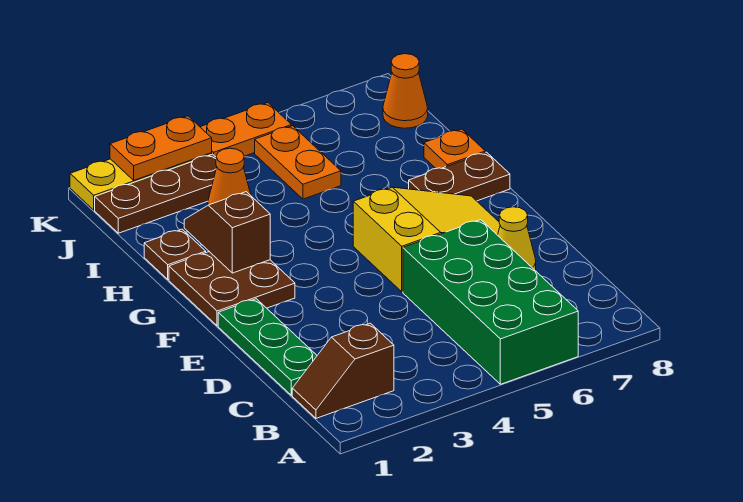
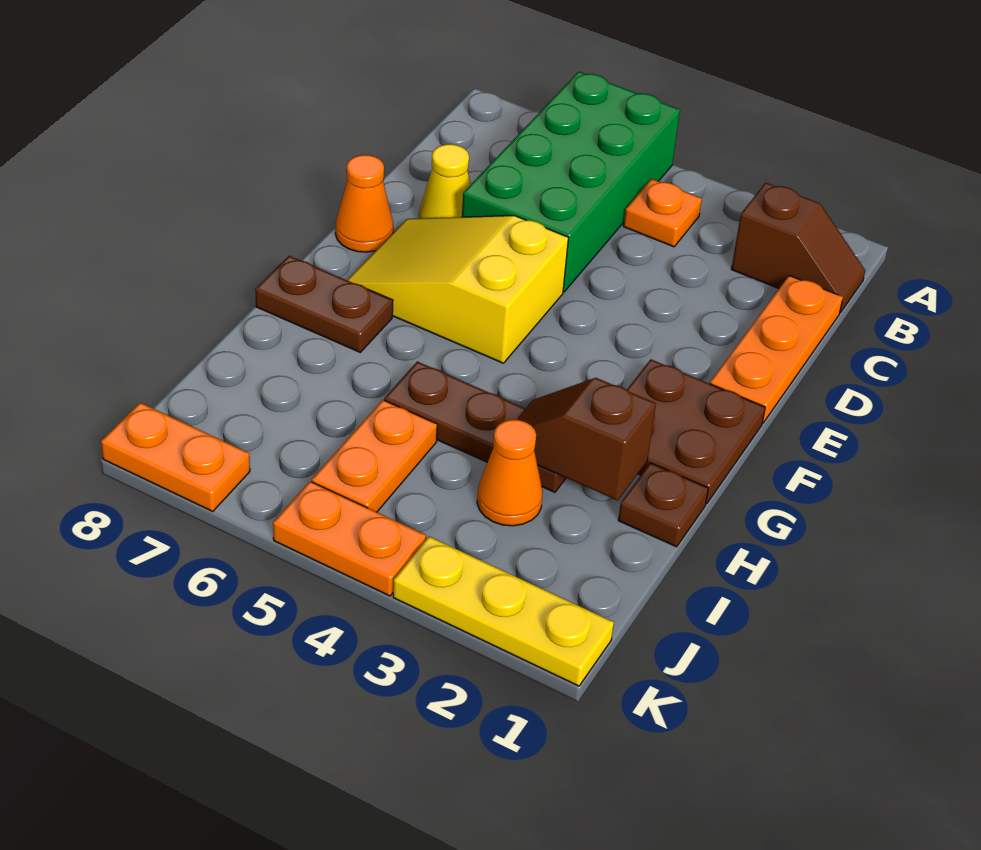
green plate C1:E1 level 1 -> orange plate C1:E1 level 1
brown slope G2:H2 level 2 top G -> brown slope H2:H3 level 2 top 2
orange plate H8 level 1 -> orange plate B4 level 1
brown plate J1:J3 level 1 -> brown plate H3:H5 level 1
orange cone J8 level 1 -> orange cone E8 level 1
orange plate K2:K3 level 2 -> orange plate K7:K8 level 1

